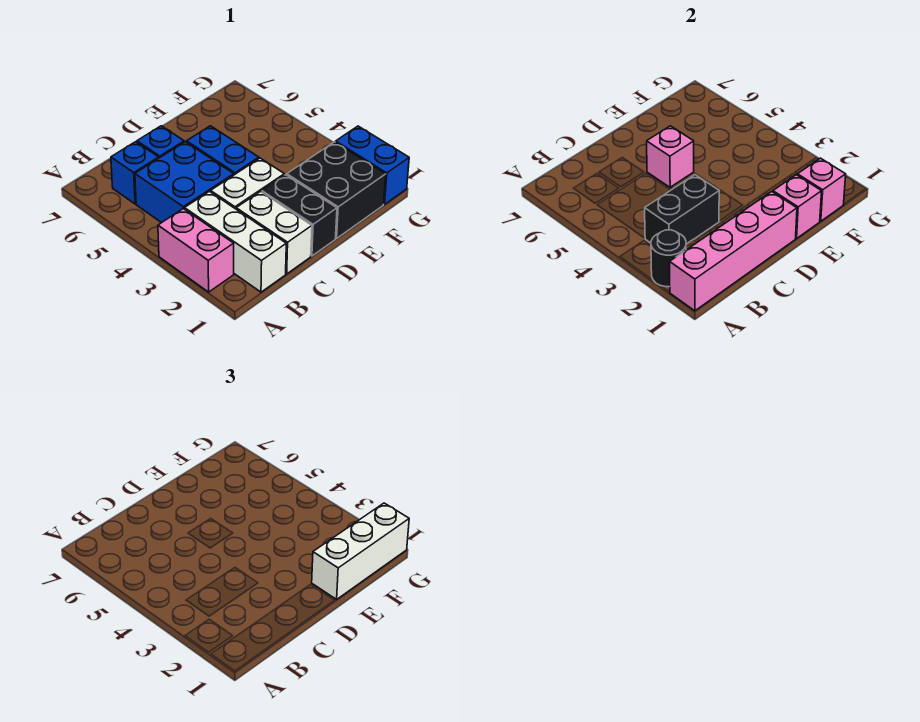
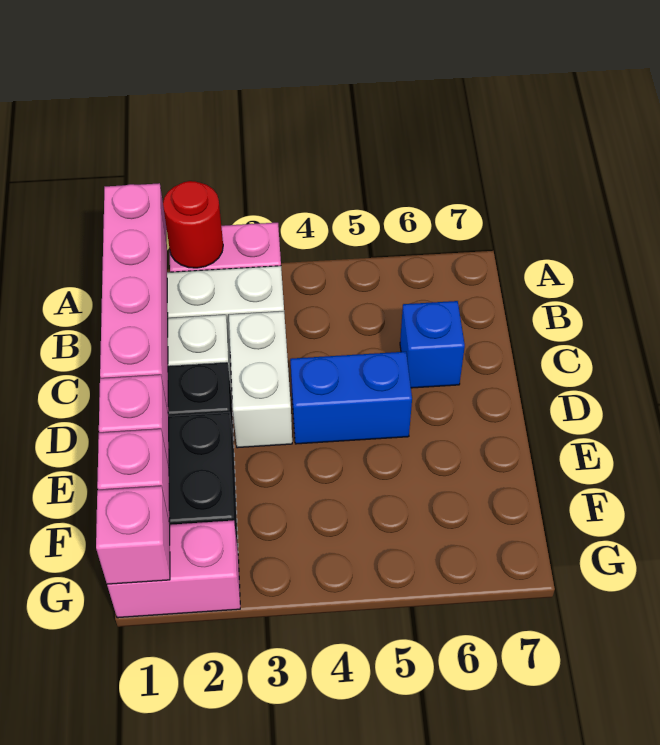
black round brick A2 level 2 -> red round brick A2 level 2
black brick B3:C3 level 2 -> none
blue brick B4:C5 level 1 -> none
blue brick B6 level 1 -> none
pink brick D5 level 2 -> pink brick G1 level 2
white brick E1:G1 level 3 -> none
blue brick G1:G2 level 1 -> pink brick G1:G2 level 1

